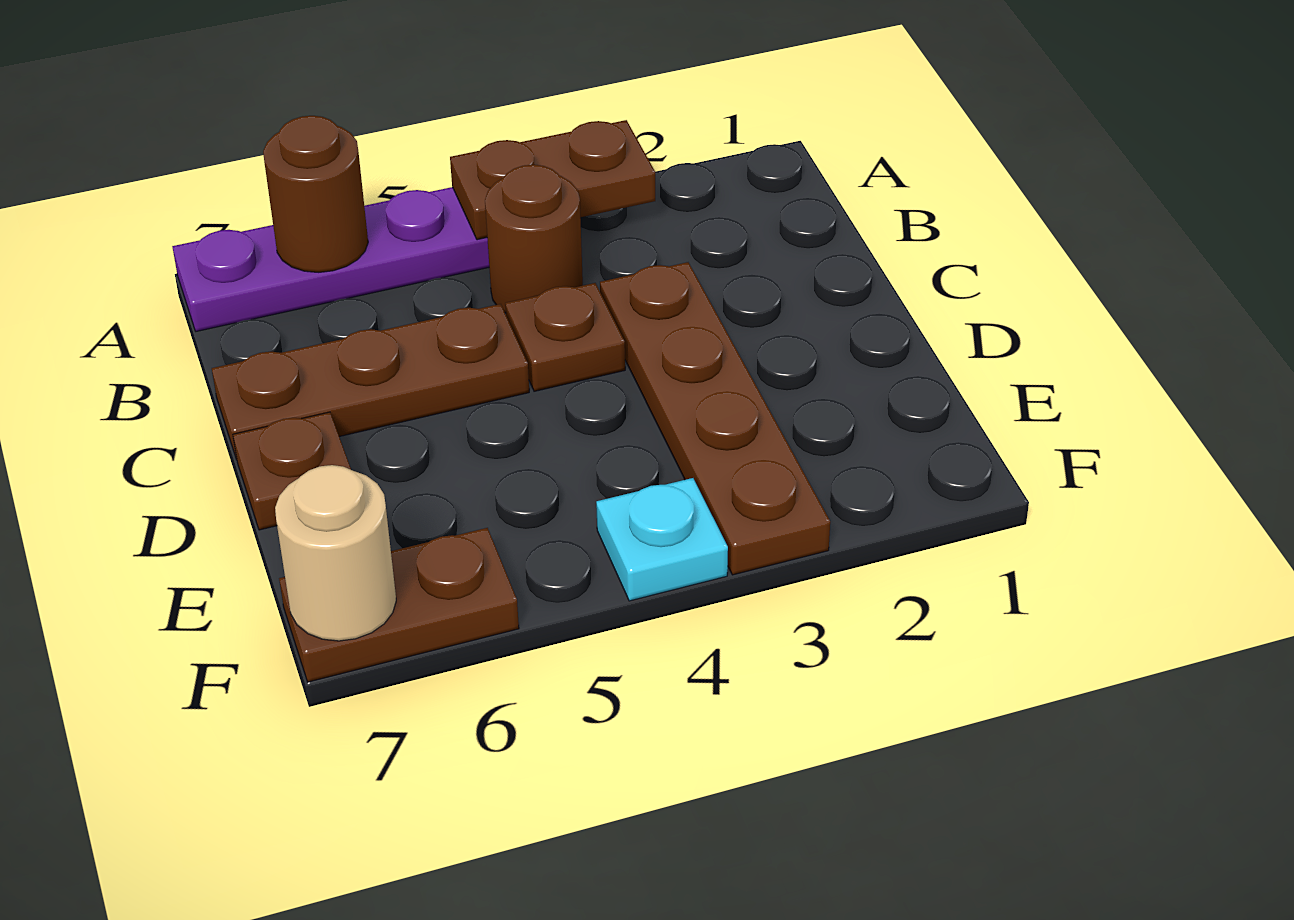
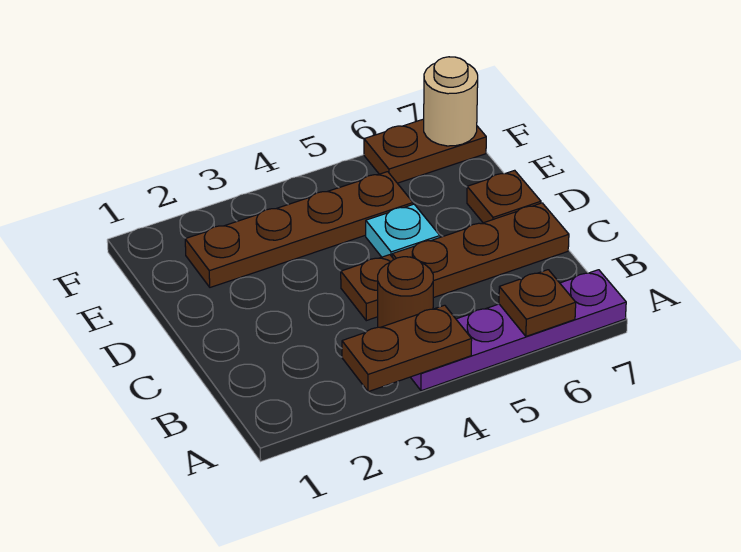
brown round brick A6 level 2 -> brown plate A6 level 2
brown plate C3:F3 level 1 -> brown plate E2:E5 level 1
cyan plate F4 level 1 -> cyan plate D5 level 1

